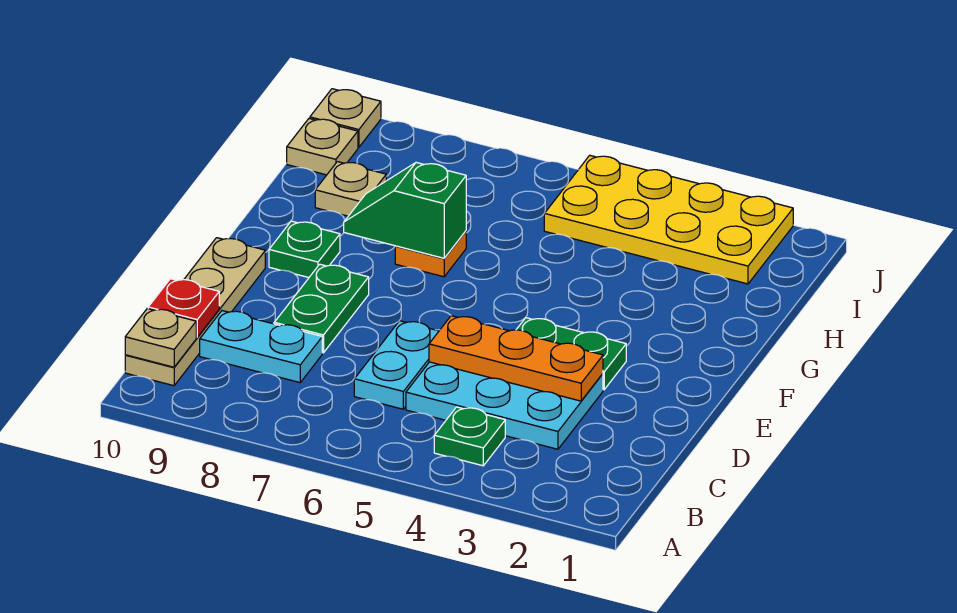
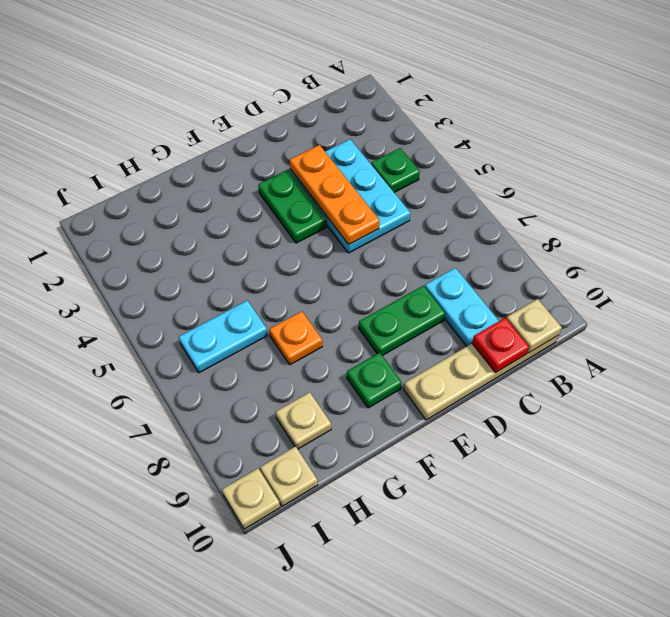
cyan plate C6:D6 level 1 -> cyan plate H6:I6 level 1
green slope G7:G8 level 2 top 7 -> none
yellow plate I2:J5 level 1 -> none

